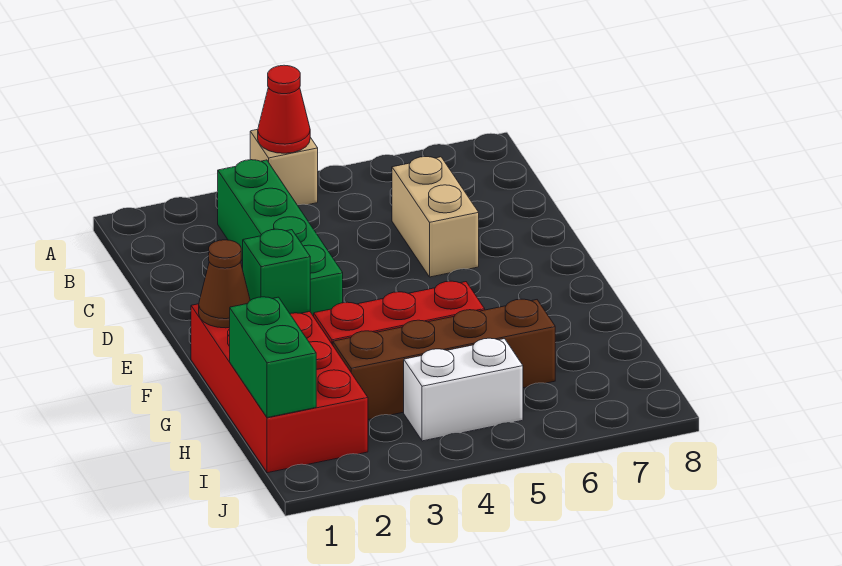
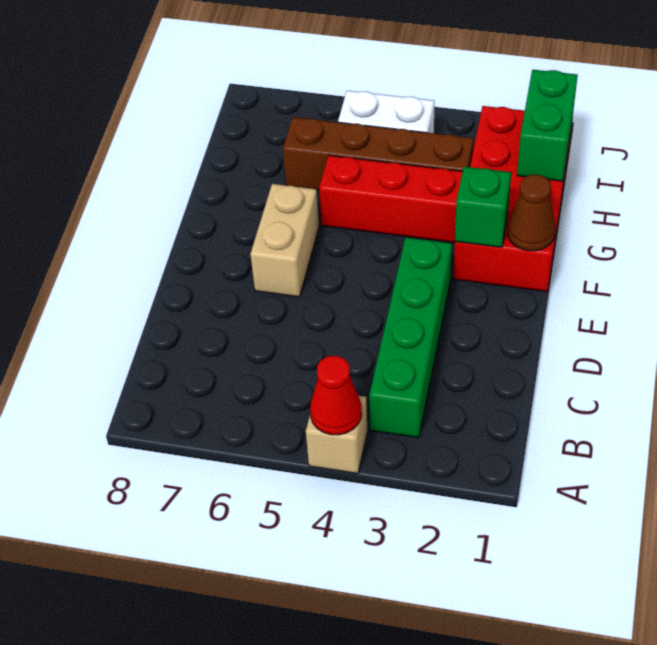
tan brick C6:D6 level 1 -> tan brick E6:F6 level 1

